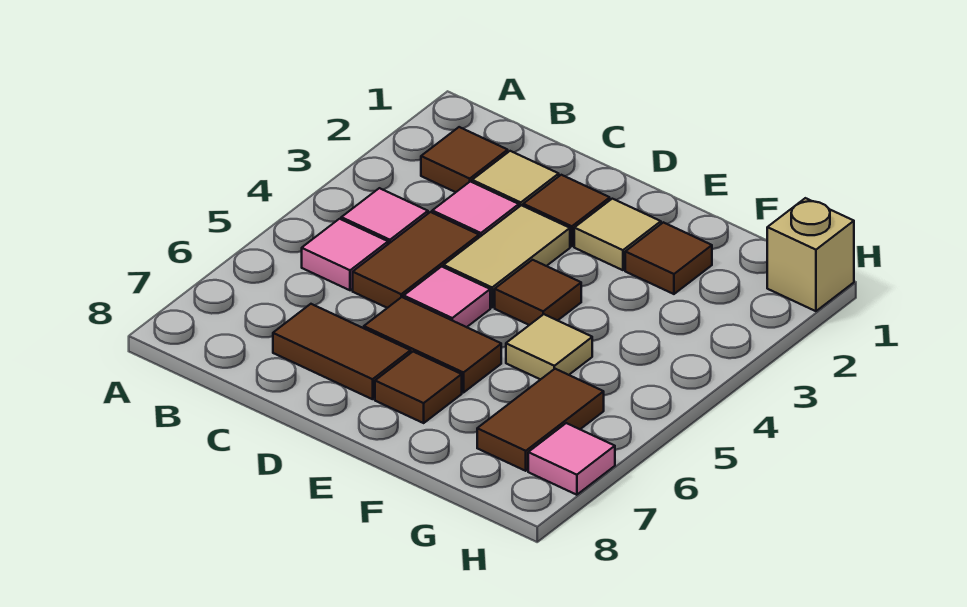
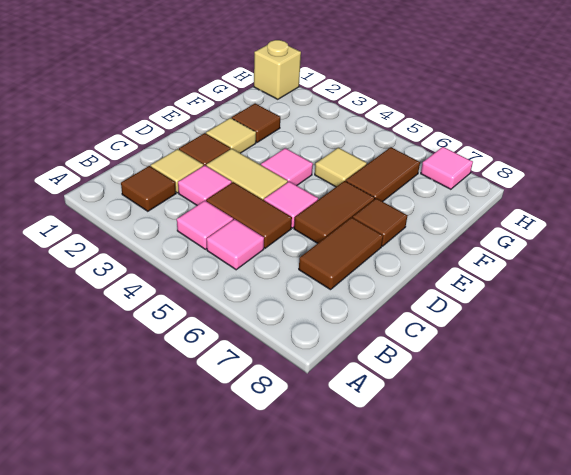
brown tile E4 level 1 -> pink tile E4 level 1
brown tile G6:G7 level 1 -> brown tile F6:G6 level 1

